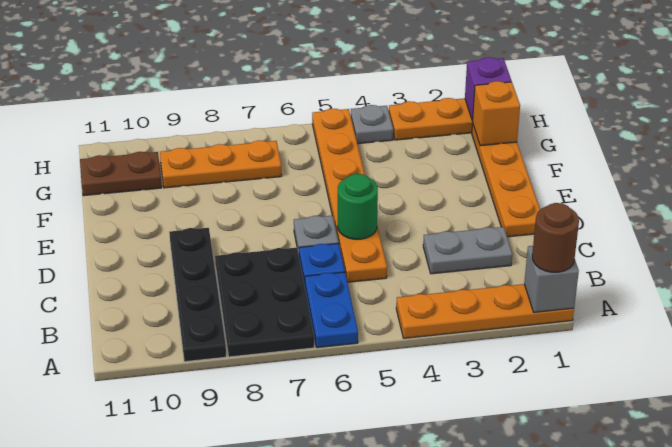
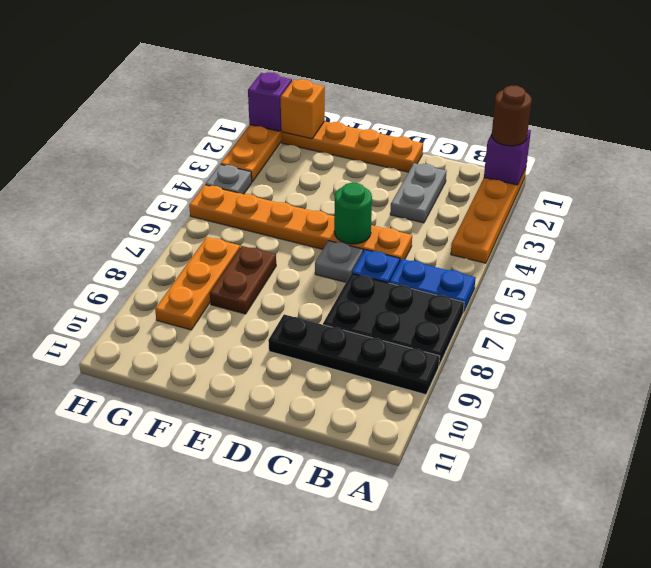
grey brick A1 level 2 -> purple brick A1 level 2
brown plate G10:G11 level 1 -> brown plate F7:F8 level 1

